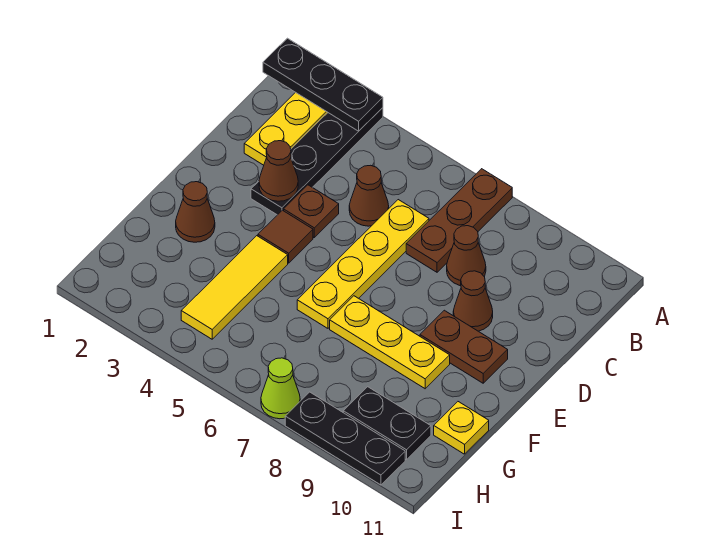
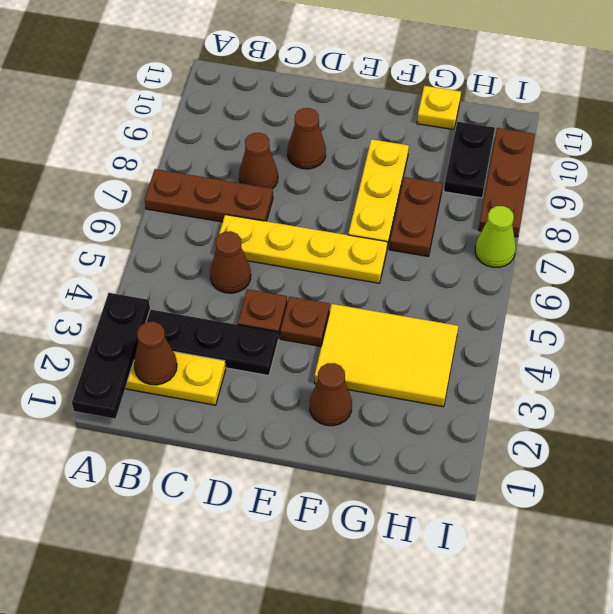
brown cone D3 level 2 -> brown cone B2 level 2
brown tile E4 level 1 -> brown plate E4 level 1
brown plate E9:E10 level 1 -> brown plate G7:G8 level 1
yellow tile F4:H4 level 1 -> yellow tile F3:H4 level 1
black plate I8:I10 level 1 -> brown plate I8:I10 level 1

